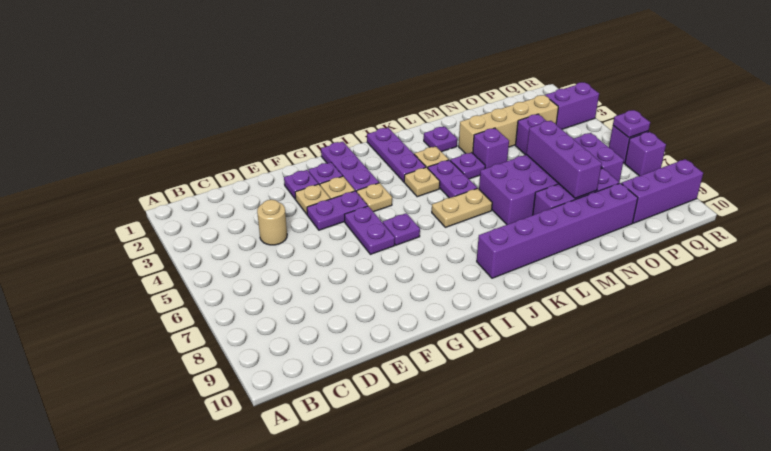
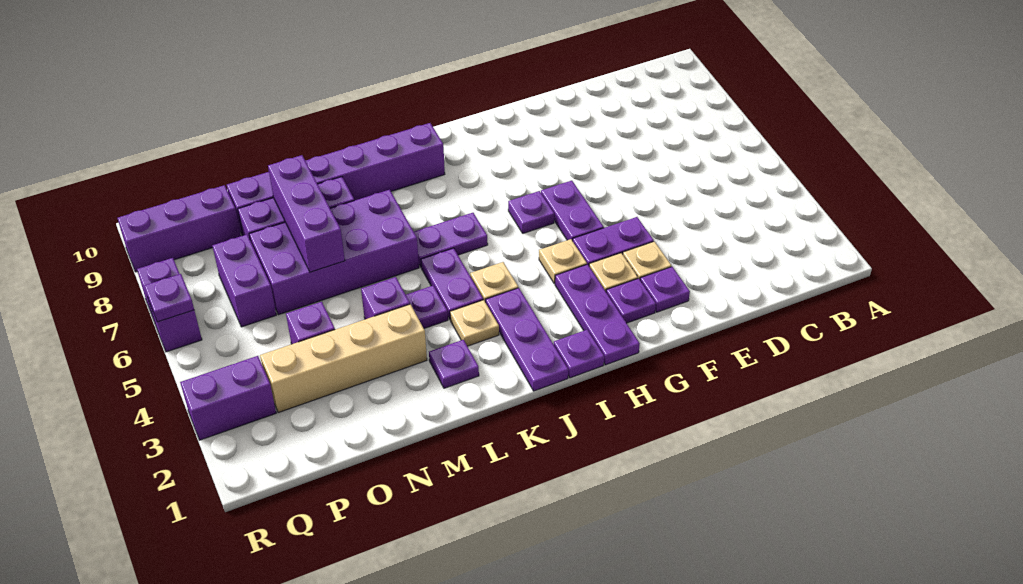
tan round brick D4 level 1 -> none
none -> purple plate I1 level 1
tan plate J6:K6 level 1 -> purple plate J6:K6 level 1

